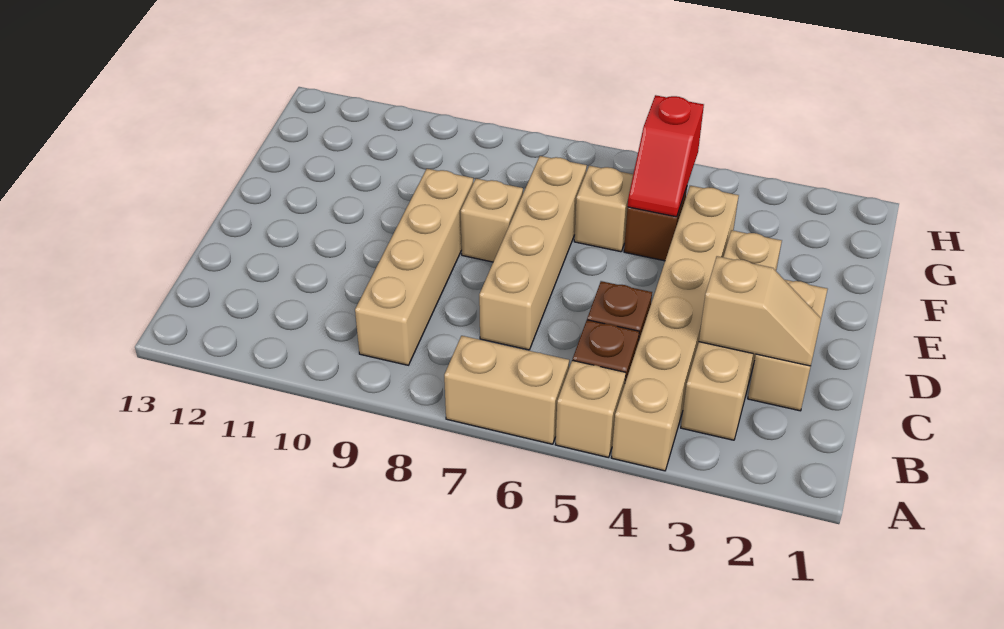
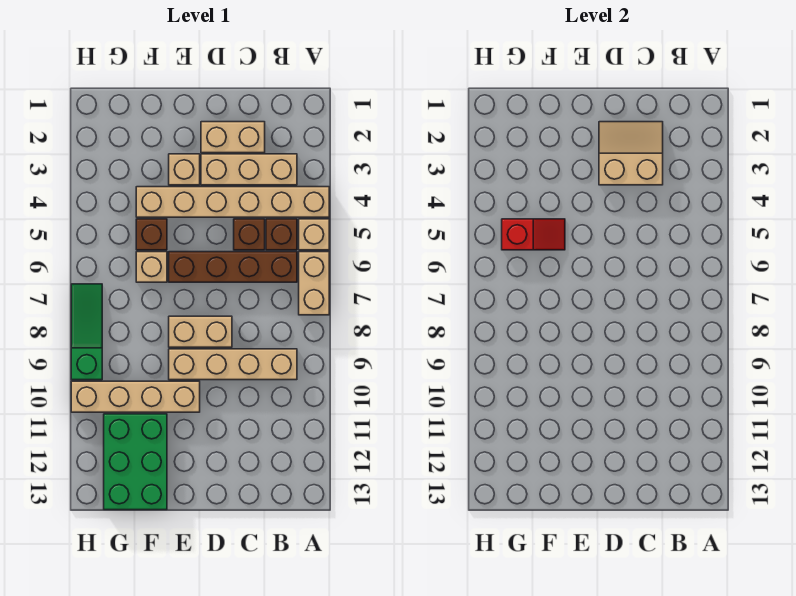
none -> brown brick B6:E6 level 1
tan slope C2:C3 level 2 top 3 -> tan slope C2:D3 level 2 top 3
tan brick C7:F7 level 1 -> tan brick E10:H10 level 1
tan brick E8 level 1 -> tan brick D8:E8 level 1
none -> green brick F11:G13 level 1
none -> green slope H7:H9 level 1 top 9

